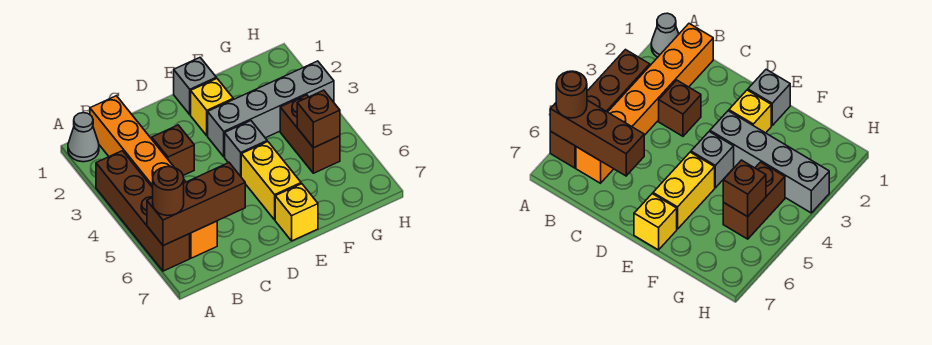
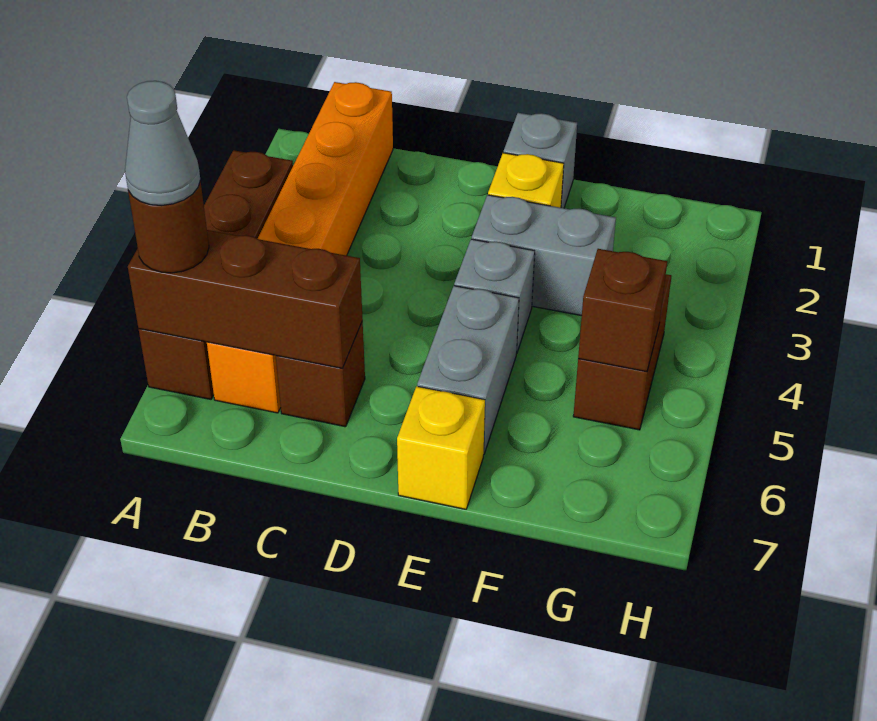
grey cone A1 level 1 -> grey cone A6 level 4
brown brick C3 level 1 -> brown brick C6 level 1
grey brick E3:H3 level 1 -> grey brick E3:F3 level 1
yellow brick E5:E6 level 1 -> grey brick E5:E6 level 1

